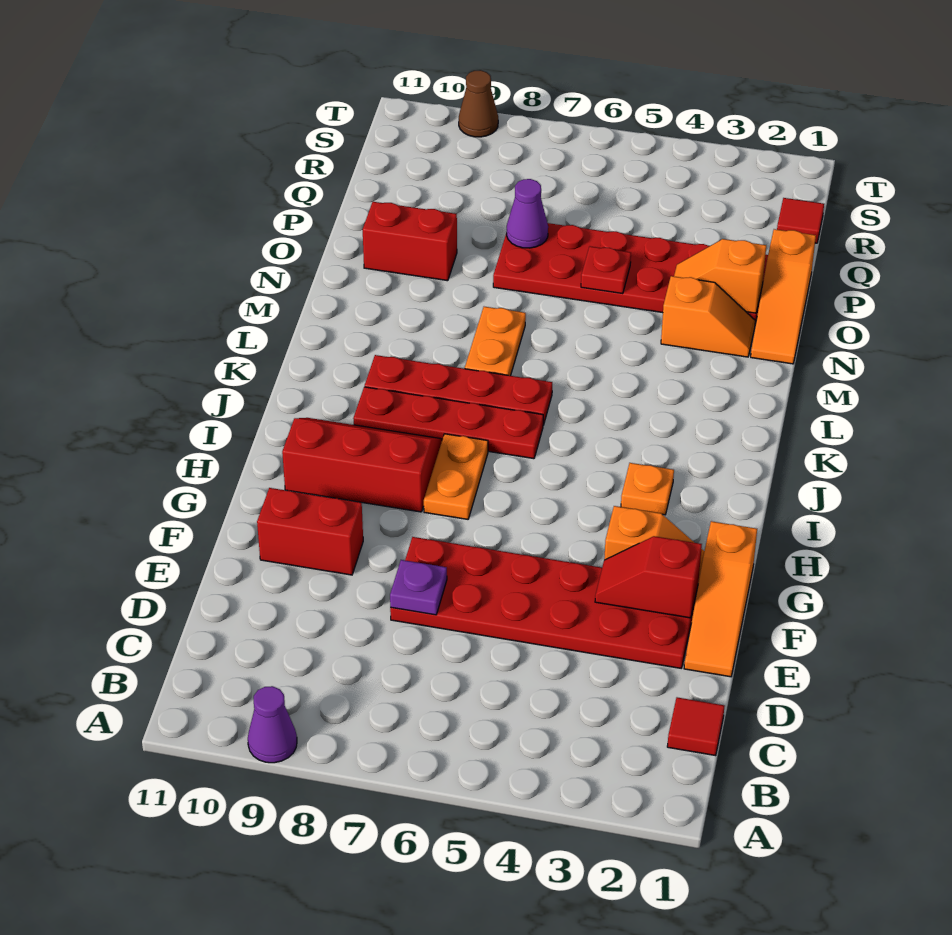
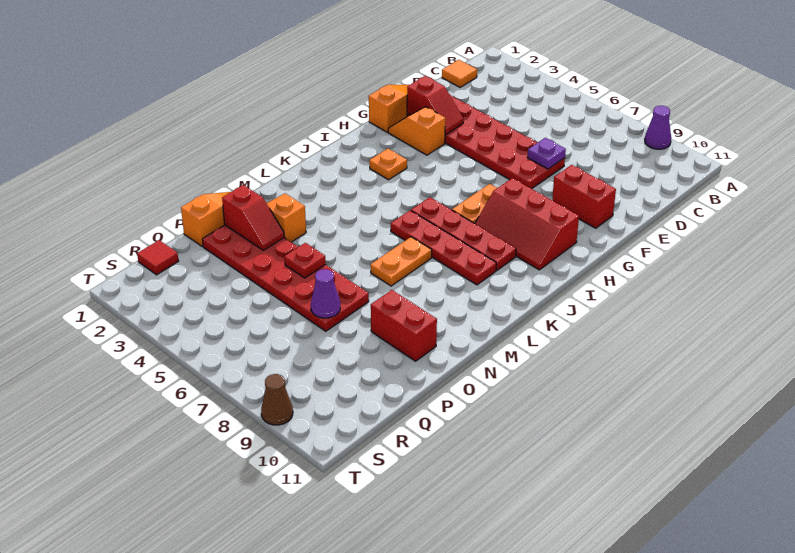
red tile C1 level 1 -> orange tile C1 level 1
orange slope O2:O3 level 2 top 2 -> red slope O2:O3 level 2 top 2

